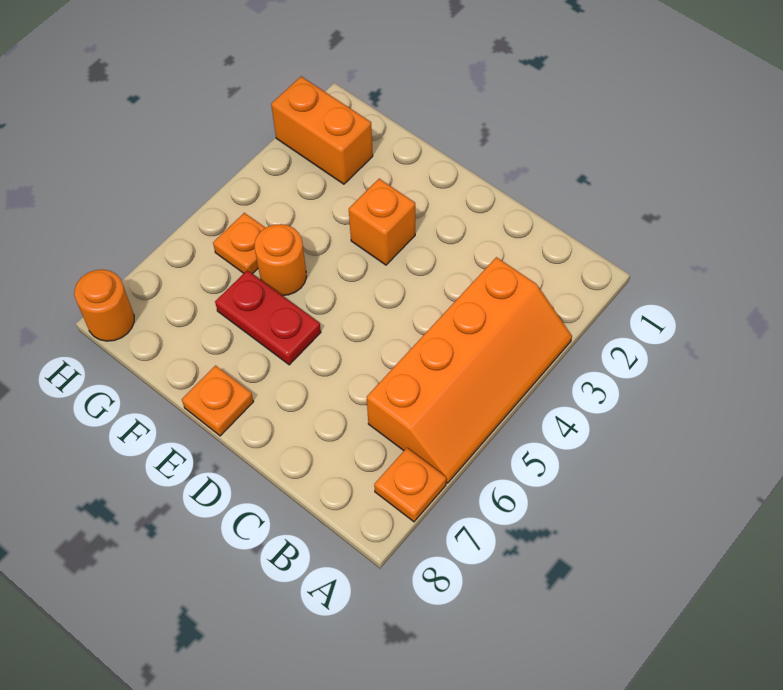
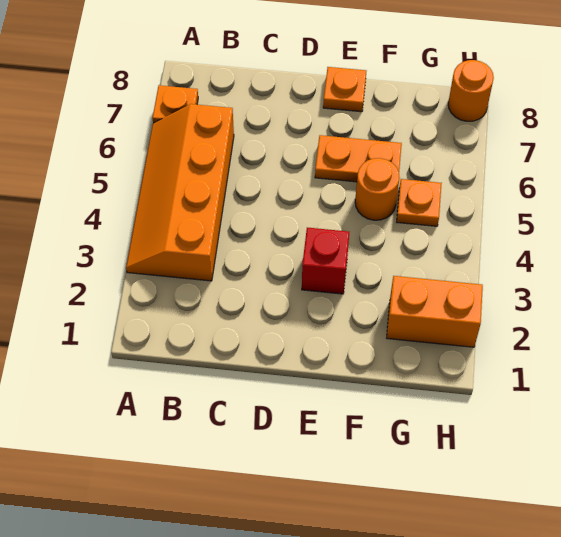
orange brick E3 level 1 -> red brick E3 level 1
red plate E6:F6 level 1 -> orange plate E6:F6 level 1

